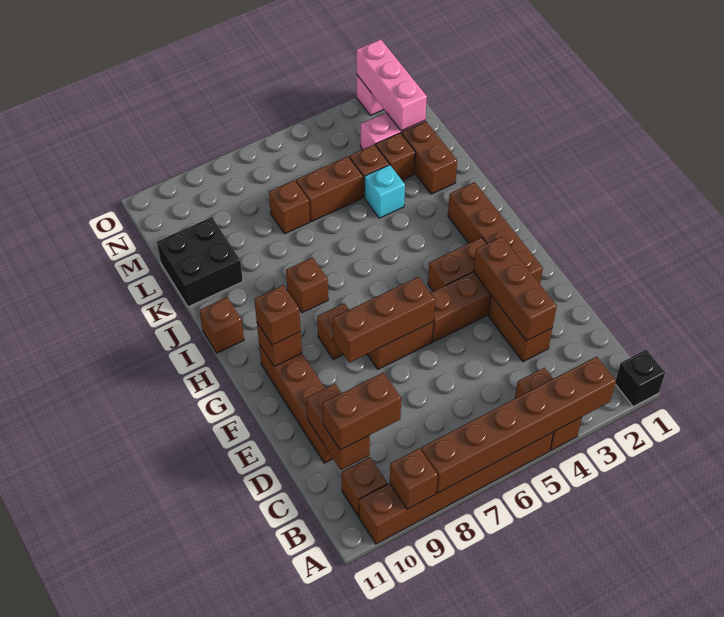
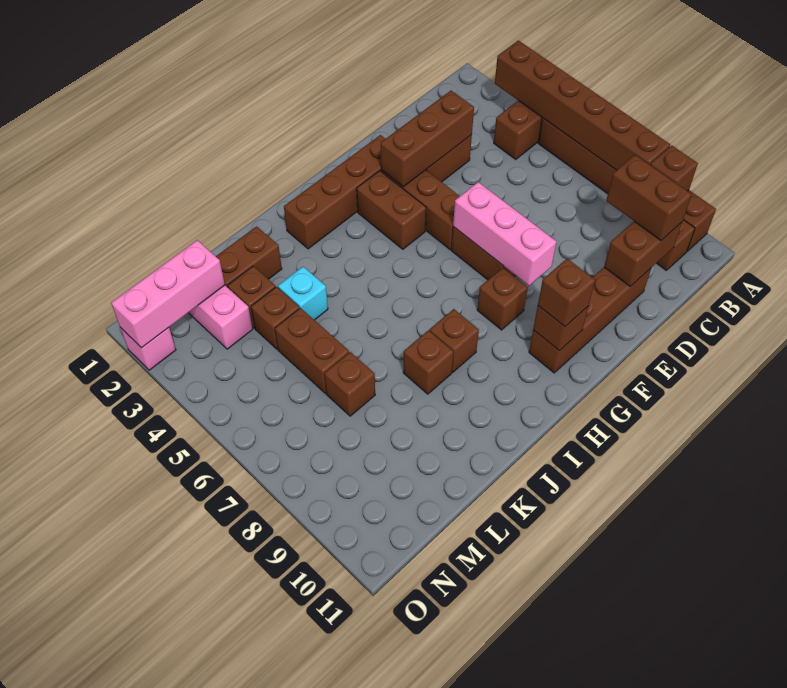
black brick A1 level 1 -> none
brown brick F6:F8 level 2 -> pink brick F6:F8 level 2
brown brick I11 level 1 -> brown brick J8 level 1
black brick K10:L11 level 1 -> none

